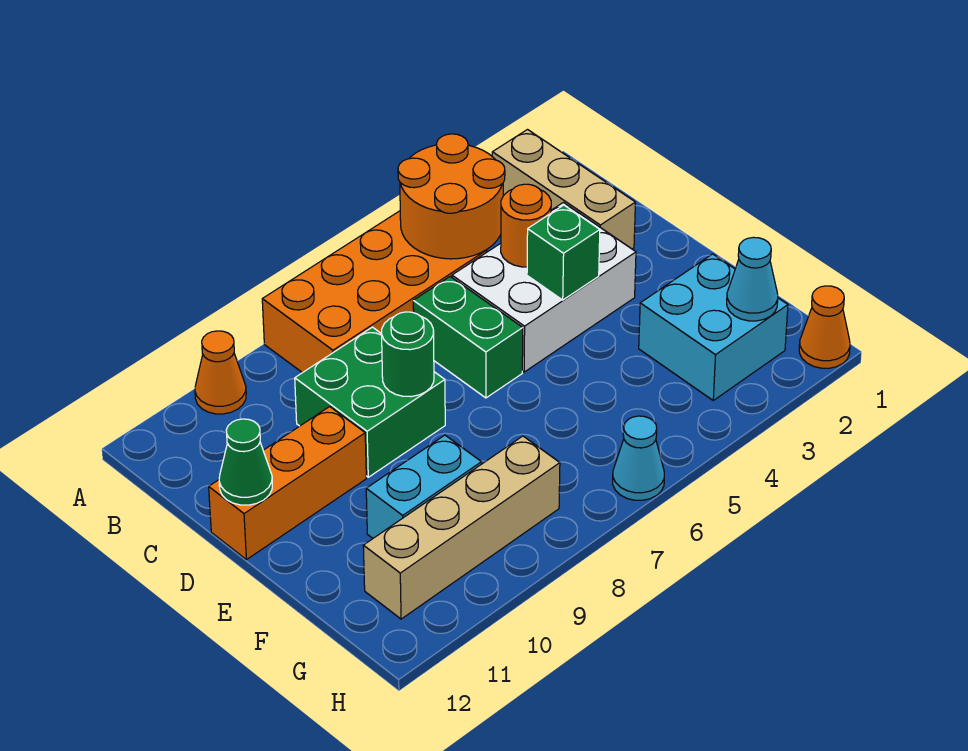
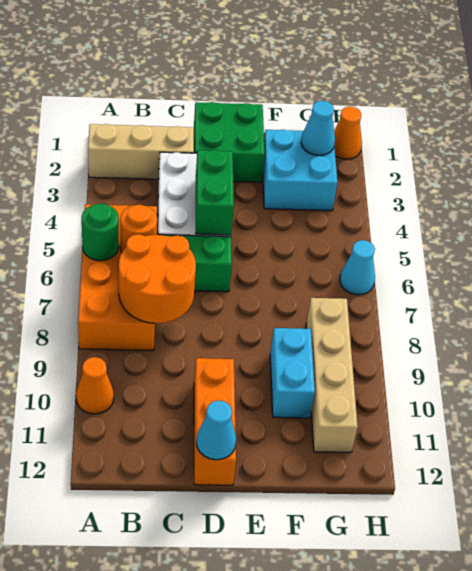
orange round brick A4:B5 level 2 -> orange round brick B7:C8 level 2
orange round brick C4 level 2 -> orange round brick B6 level 2
green brick C8:D9 level 1 -> green brick D1:E2 level 1
green brick D4 level 2 -> green brick D4:D5 level 2
green round brick D8 level 2 -> green round brick A6 level 2
green cone D12 level 2 -> cyan cone D12 level 2

